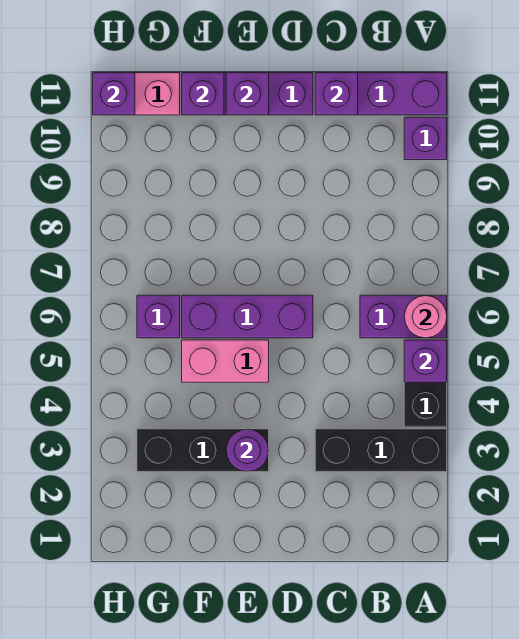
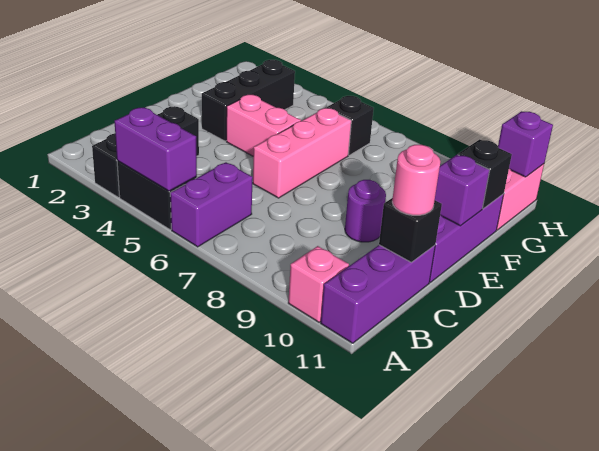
purple brick A5 level 2 -> purple brick A4:A5 level 2
pink round brick A6 level 2 -> pink round brick C11 level 3
purple brick A10 level 1 -> pink brick A10 level 1
purple brick C11 level 2 -> black brick C11 level 2
purple brick D6:F6 level 1 -> pink brick D6:F6 level 1
purple round brick E3 level 2 -> purple round brick D9 level 1
pink brick E5:F5 level 1 -> pink brick E4:E5 level 1
purple brick F11 level 2 -> black brick F11 level 2
purple brick G6 level 1 -> black brick G6 level 1

